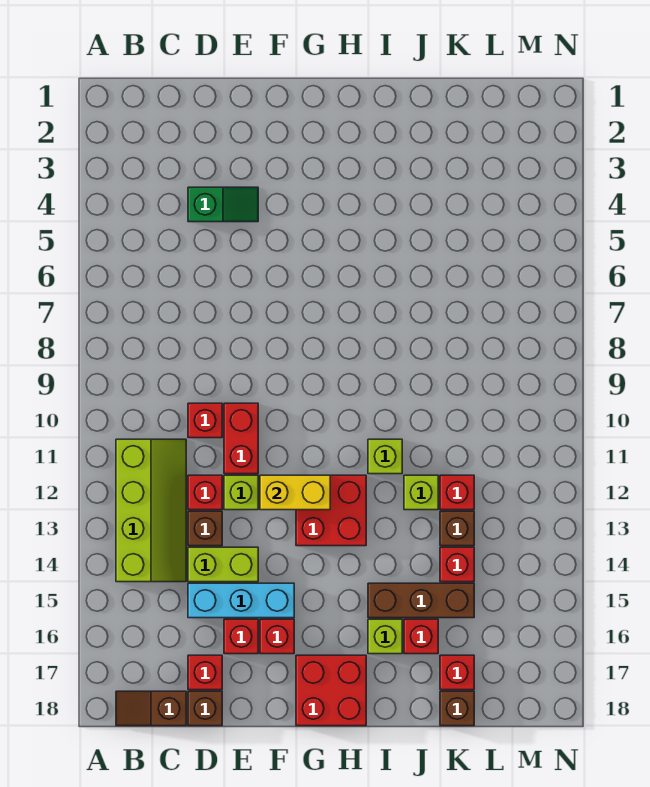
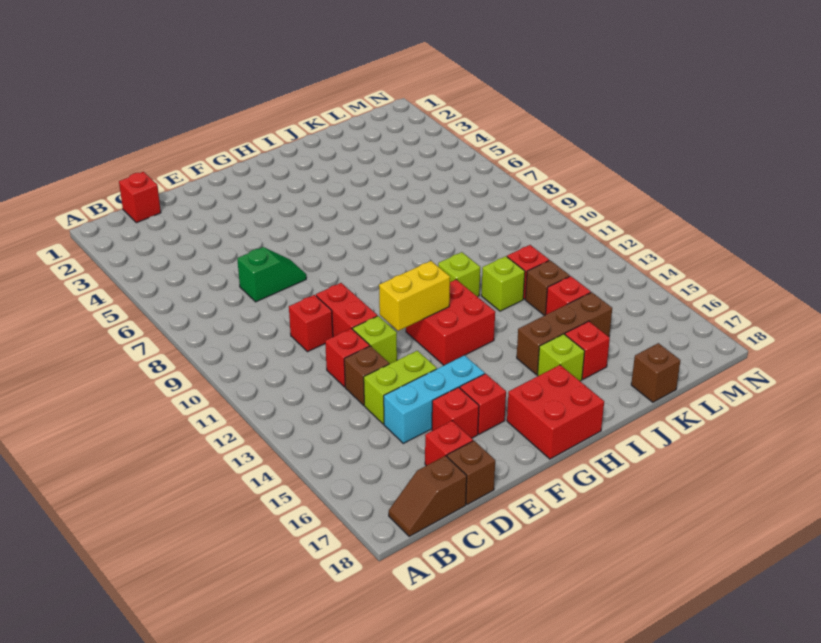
lime slope B11:C14 level 1 top B -> none
green slope D4:E4 level 1 top D -> green slope D7:E7 level 1 top D
red brick K17 level 1 -> red brick C1 level 1

